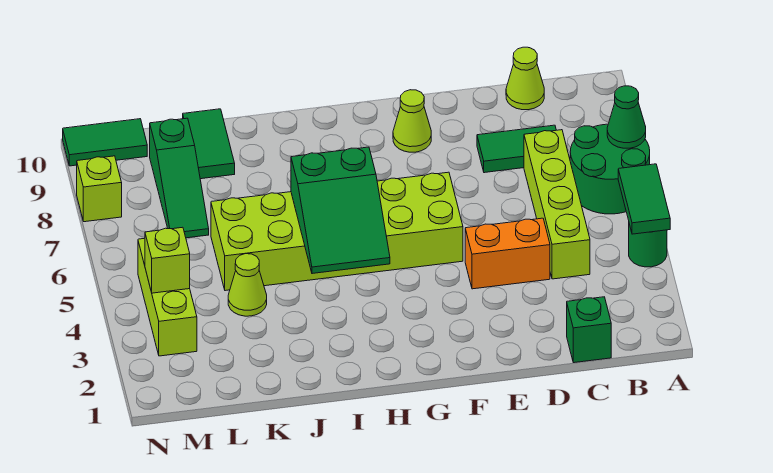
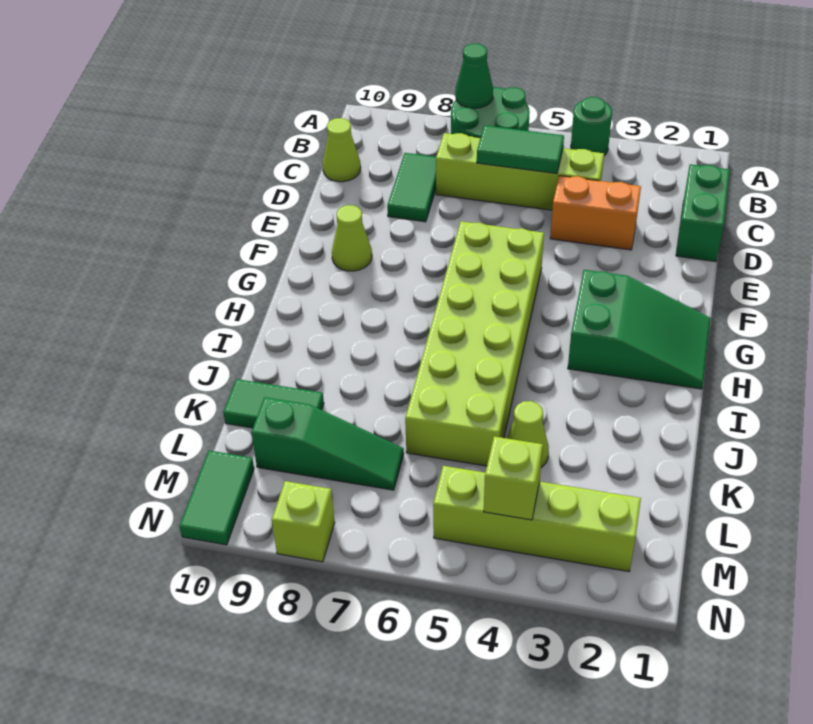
green tile A4:A5 level 2 -> green tile C5:C6 level 2
green brick C1 level 1 -> green brick C1:D1 level 1
orange brick D4:E4 level 1 -> orange brick D3:D4 level 1
green slope H4:I6 level 2 top 6 -> green slope G1:H3 level 1 top 3
lime brick M3:M5 level 1 -> lime brick M2:M5 level 1

